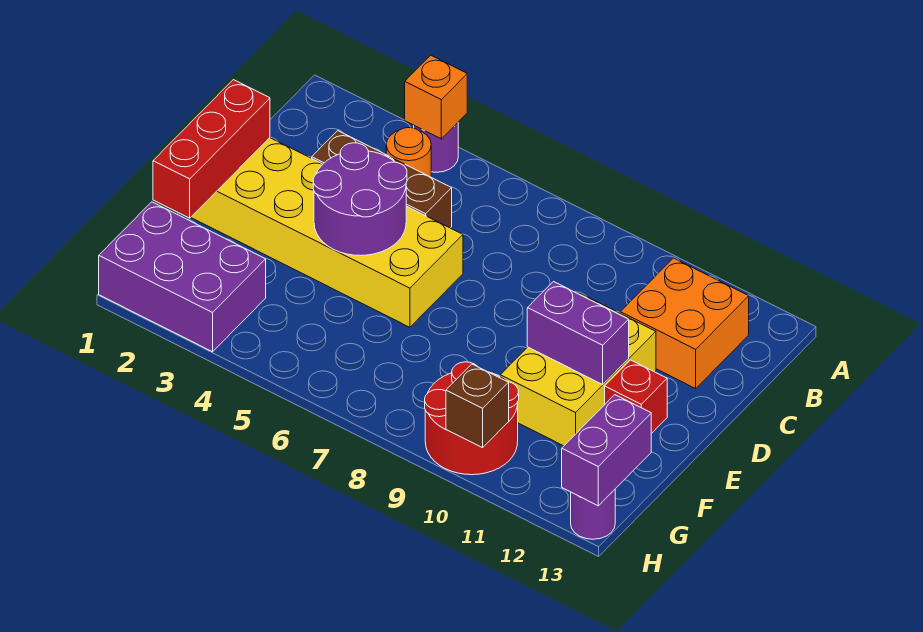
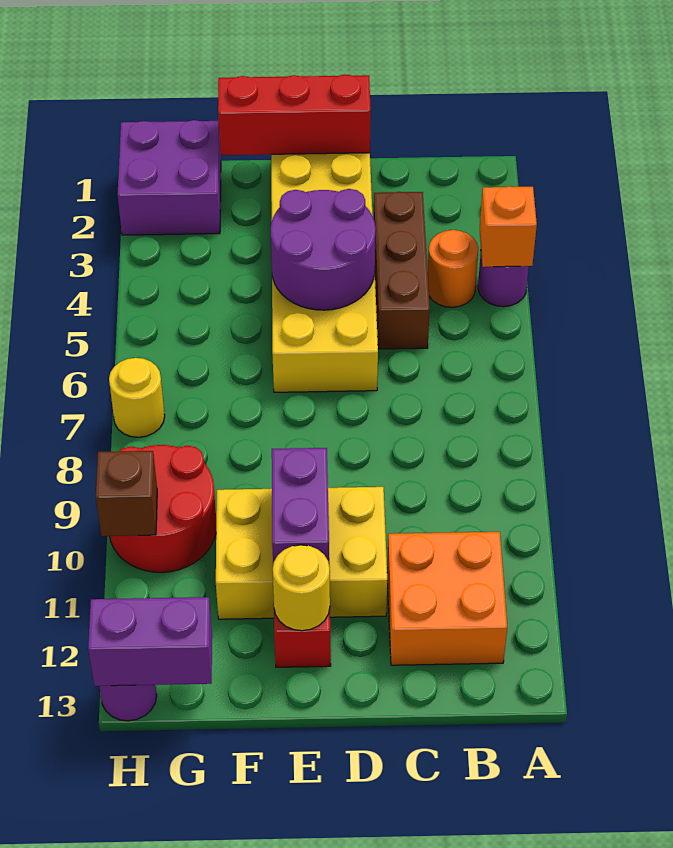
none -> yellow round brick E12 level 2
purple brick G1:H3 level 1 -> purple brick G1:H2 level 1
none -> yellow round brick H7 level 1

